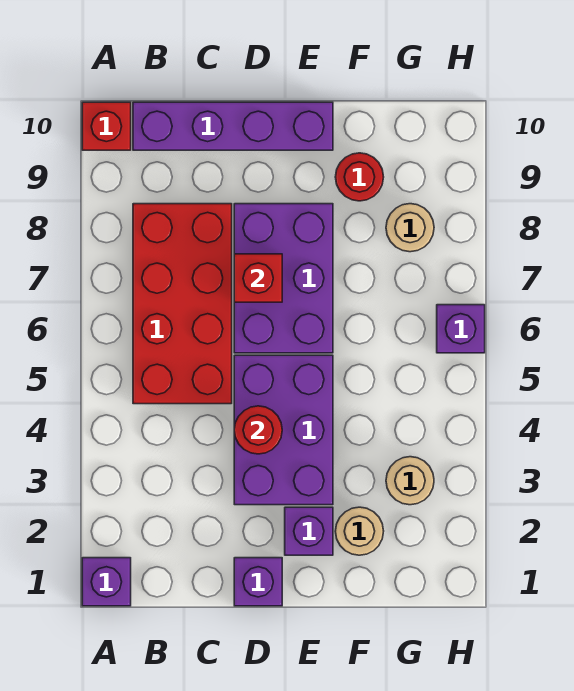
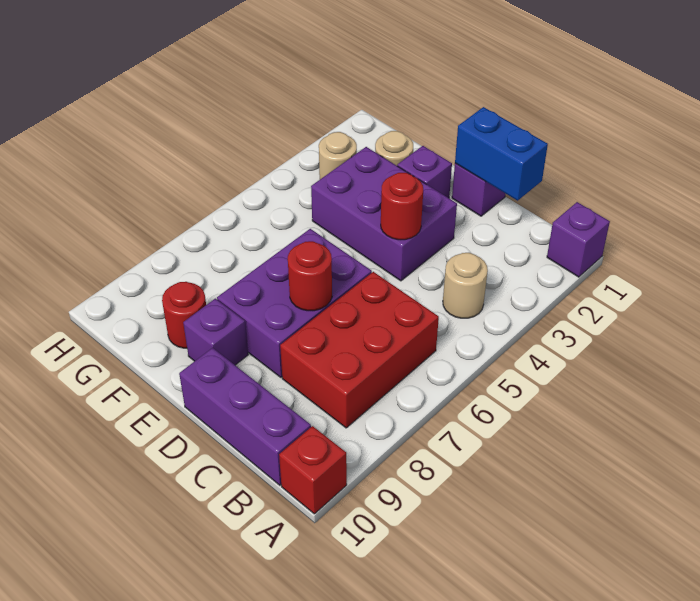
red brick B5:C8 level 1 -> red brick B6:C8 level 1
purple brick B10:E10 level 1 -> purple brick B10:D10 level 1
none -> blue brick C1:D1 level 2
purple brick D3:E5 level 1 -> purple brick D3:F4 level 1
red brick D7 level 2 -> red round brick D7 level 2
tan round brick G8 level 1 -> tan round brick B4 level 1
purple brick H6 level 1 -> purple brick E9 level 1

